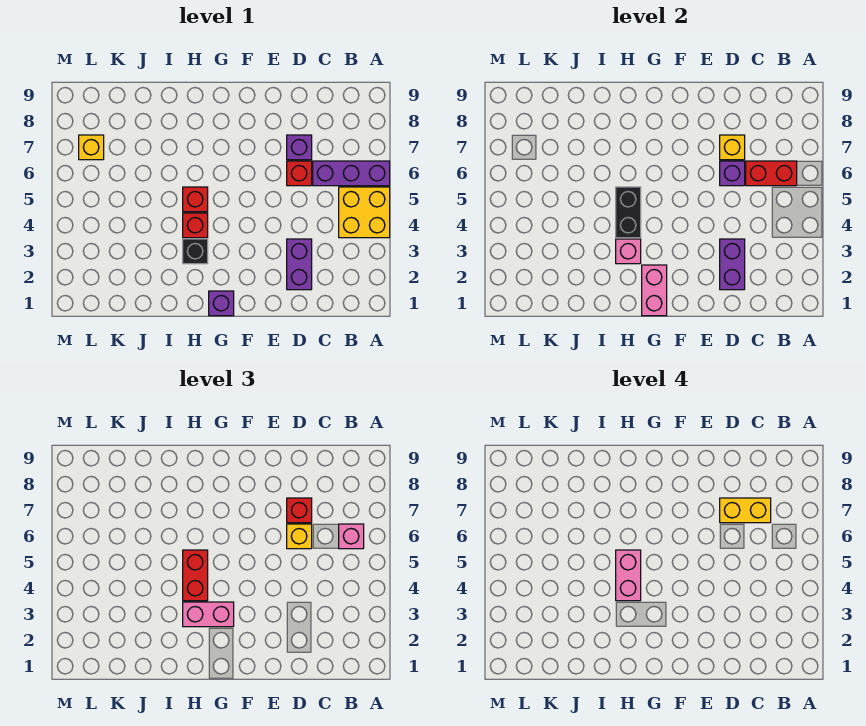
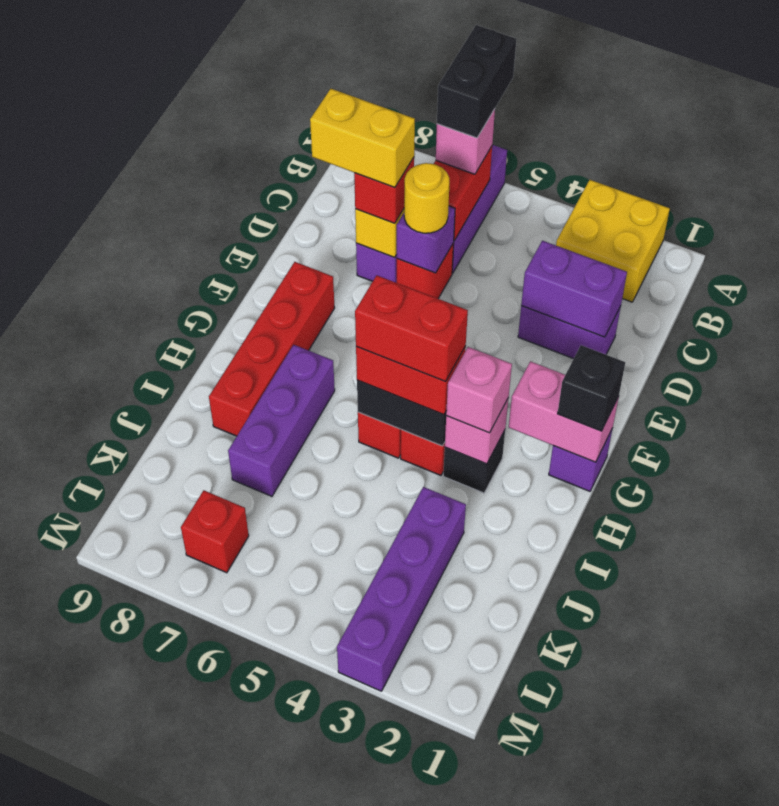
yellow brick A4:B5 level 1 -> yellow brick A2:B3 level 1
none -> black brick A6:B6 level 4
yellow brick C7:D7 level 4 -> yellow brick D7:D8 level 4
yellow brick D6 level 3 -> yellow round brick D6 level 3
none -> red brick F8:I8 level 1
none -> black brick G1 level 3
pink brick G3:H3 level 3 -> pink brick H3 level 3
pink brick H4:H5 level 4 -> red brick H4:H5 level 4
none -> purple brick H7:J7 level 1
none -> purple brick J3:M3 level 1
yellow brick L7 level 1 -> red brick L7 level 1

